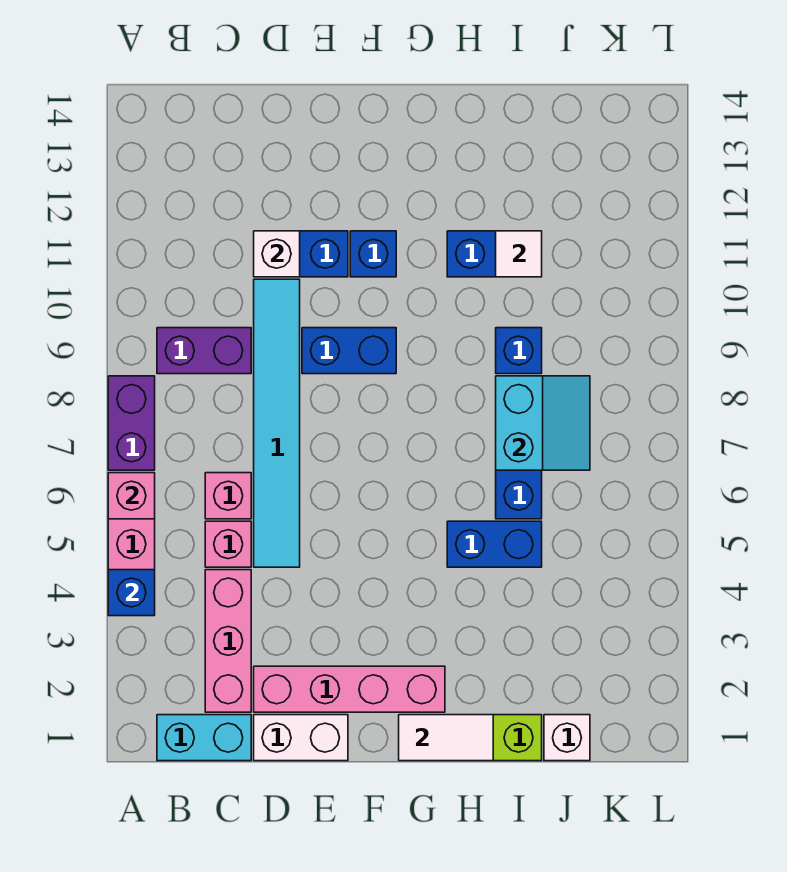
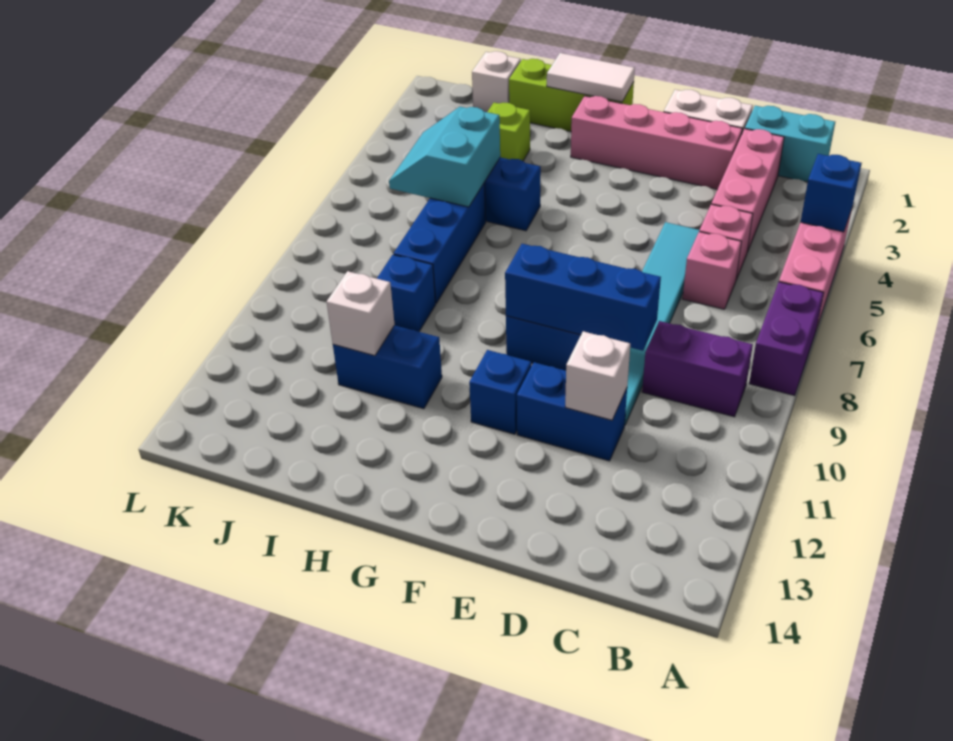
pink brick A6 level 2 -> none
none -> blue brick D9:F9 level 2
none -> lime brick I3 level 1
cyan slope I7:J8 level 2 top I -> cyan slope I5:J6 level 2 top I
white tile I11 level 2 -> white brick I11 level 2

